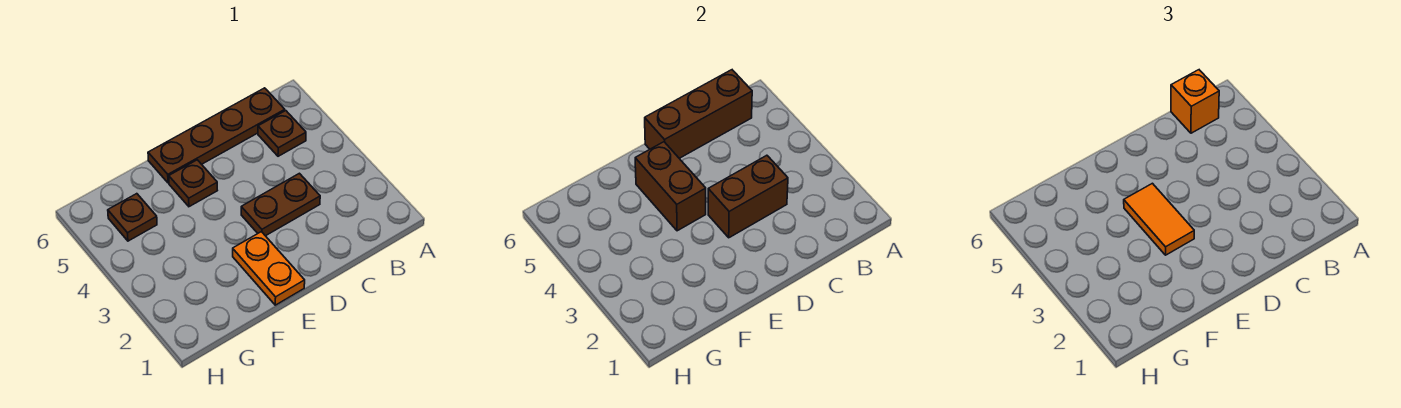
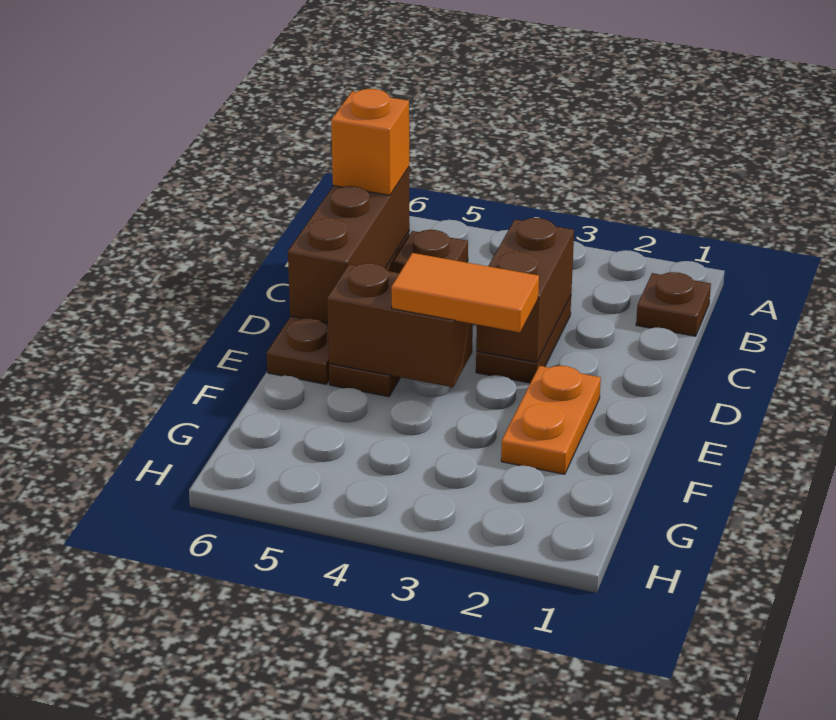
orange plate E1:E2 level 1 -> orange plate E2:F2 level 1
brown plate G5 level 1 -> brown plate B1 level 1

